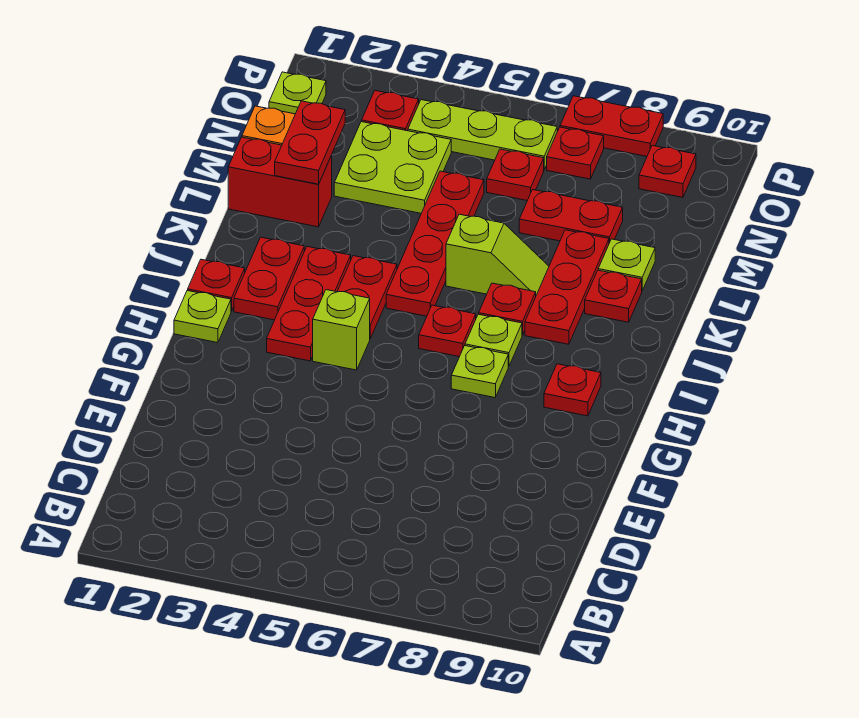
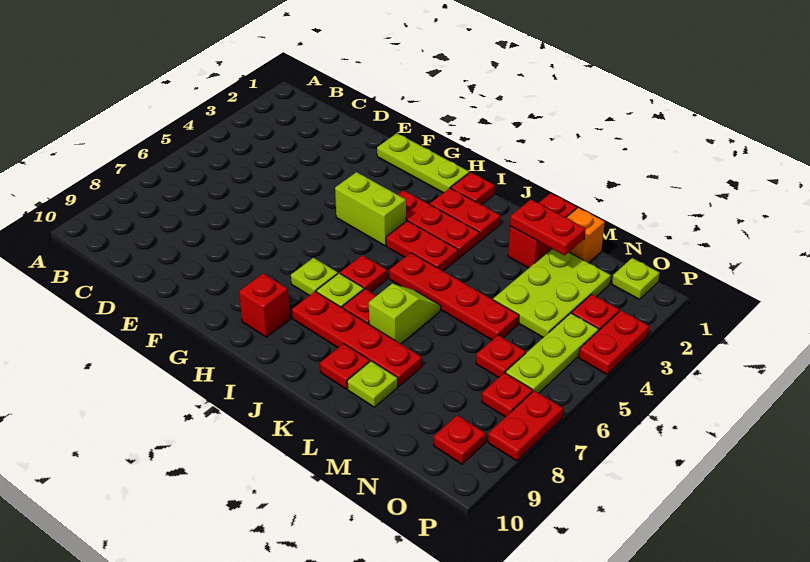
lime plate H1 level 1 -> lime plate F1:H1 level 1
lime brick H4 level 1 -> lime brick G4:H4 level 1
red plate H9 level 1 -> red brick H9 level 1
red plate J8:L8 level 1 -> red plate I8:L8 level 1
lime slope K6:K7 level 1 top 6 -> lime slope K6:K7 level 1 top 7
lime plate M3:N4 level 1 -> lime plate M2:N4 level 1
red plate M7:M8 level 1 -> red plate P3:P4 level 1

